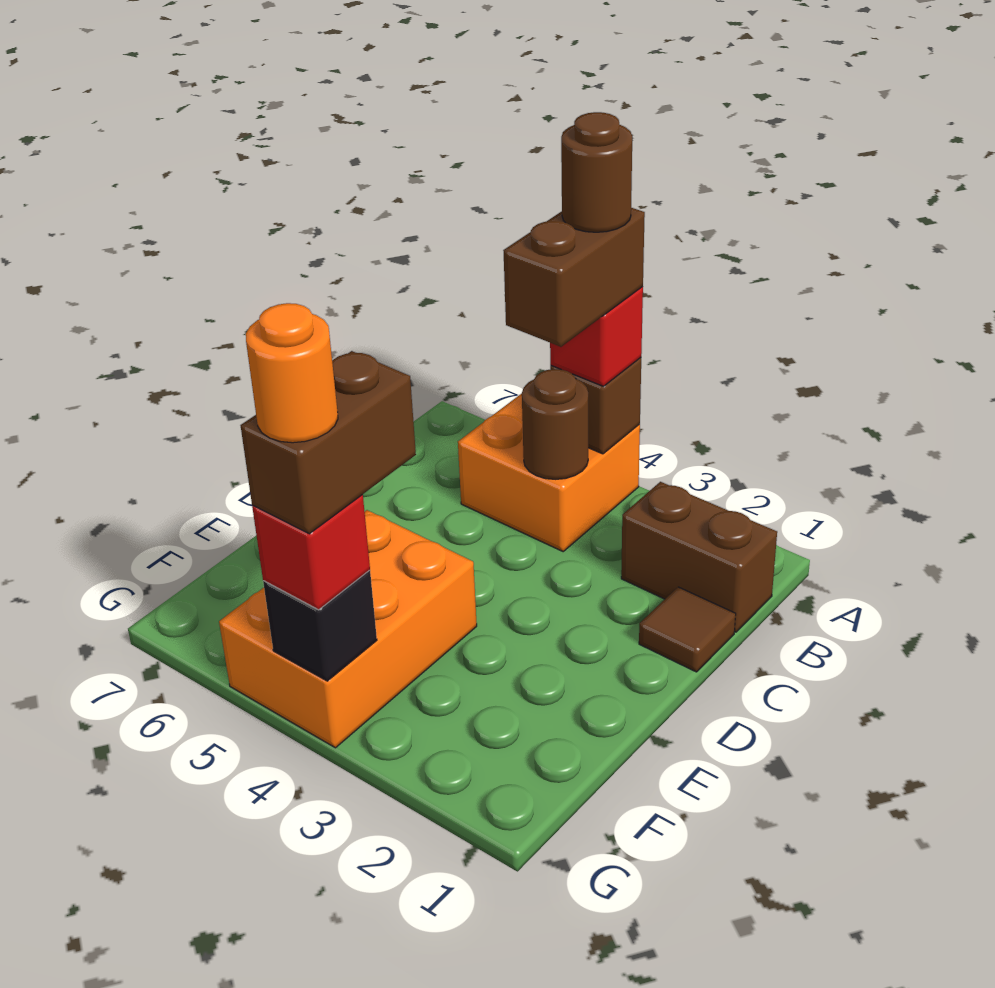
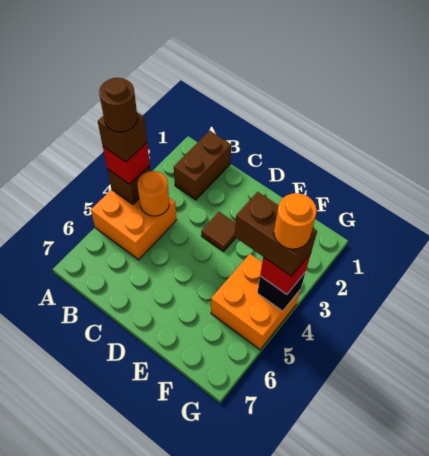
brown brick A4:B4 level 4 -> brown brick A4 level 4
brown round brick B4 level 2 -> orange round brick B4 level 2
brown tile C1 level 1 -> brown tile D3 level 1
orange brick E4:G5 level 1 -> orange brick F4:G5 level 1

